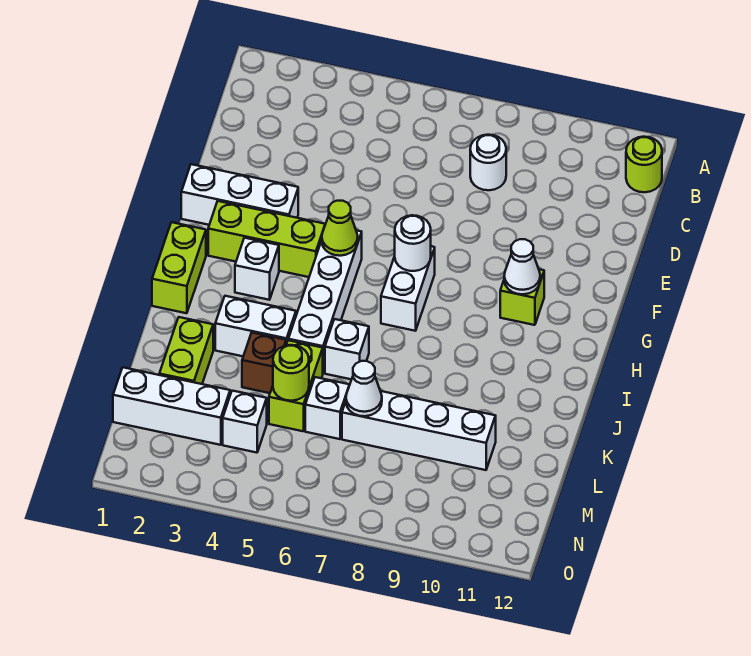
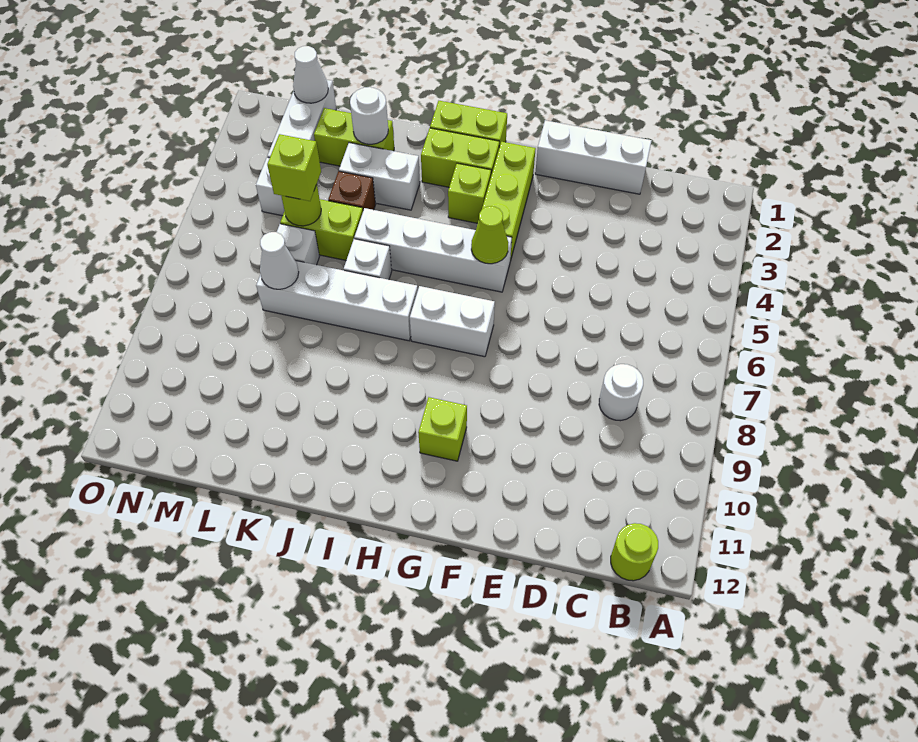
white brick F1:F3 level 1 -> white brick D1:F1 level 1
white round brick G7 level 2 -> white round brick K2 level 2
white cone G10 level 2 -> white cone M1 level 2
none -> lime brick H2:I2 level 1
white brick H3 level 1 -> lime brick H3 level 1
white brick J3:J4 level 1 -> white brick J3:K3 level 1
none -> lime brick L5 level 3
white brick L7:L10 level 1 -> white brick I7:L7 level 1

